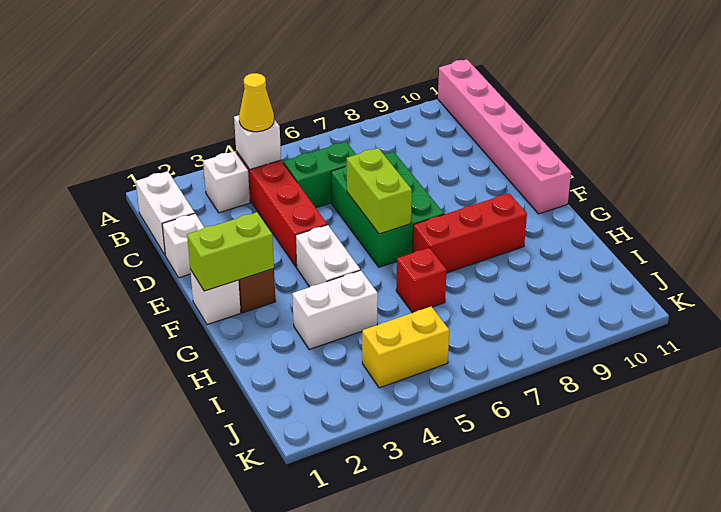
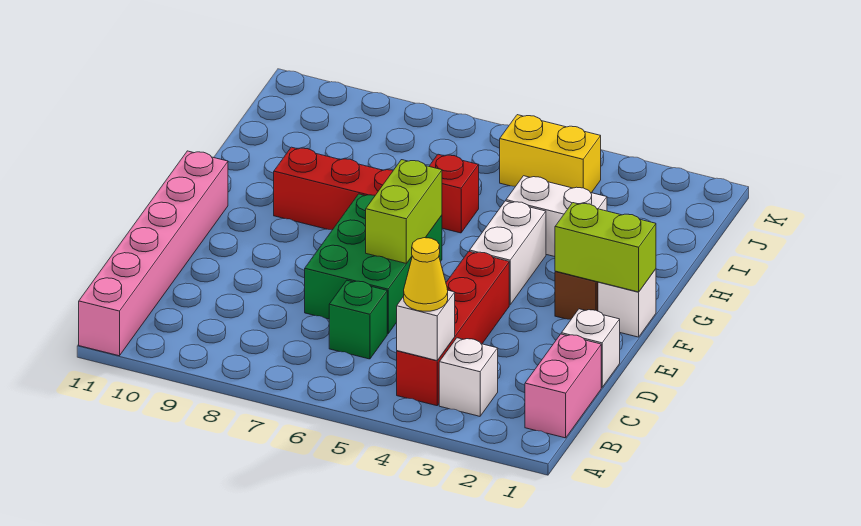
white brick B1:C1 level 1 -> pink brick B1:C1 level 1
green brick C5:C6 level 1 -> green brick C6 level 1

